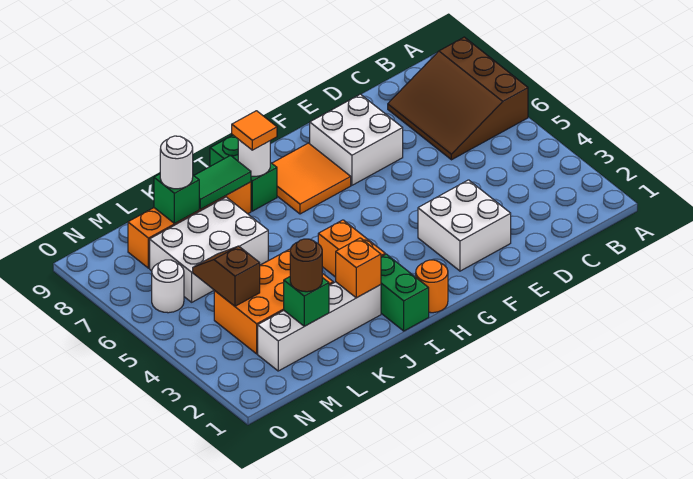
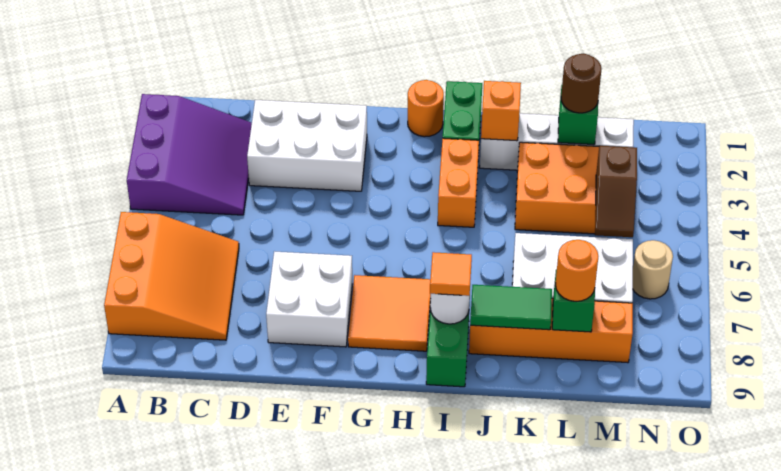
none -> purple slope A2:C4 level 1 top A
brown slope A6:C8 level 1 top A -> orange slope A6:C8 level 1 top A
white brick E2:F3 level 1 -> white brick D2:F3 level 1
white round brick L8 level 3 -> orange round brick L8 level 3
white round brick N6 level 1 -> tan round brick N6 level 1

